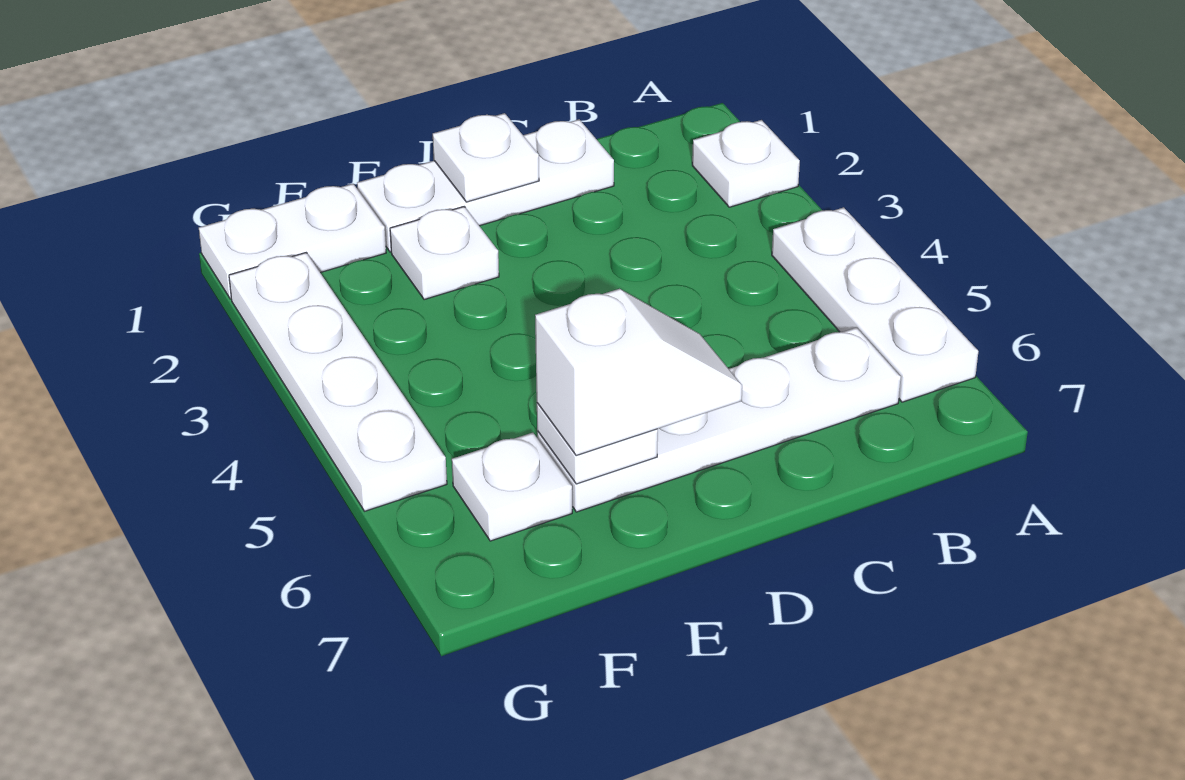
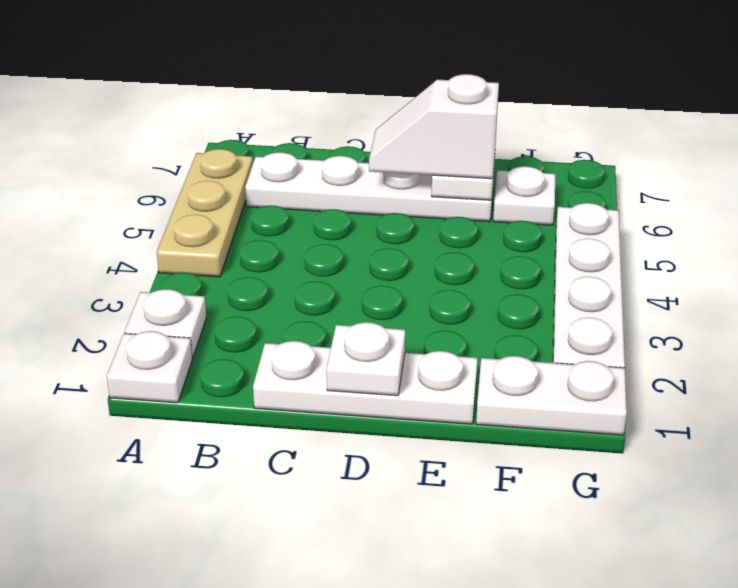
white plate A4:A6 level 1 -> tan plate A4:A6 level 1
white plate E2 level 1 -> white plate A1 level 1

